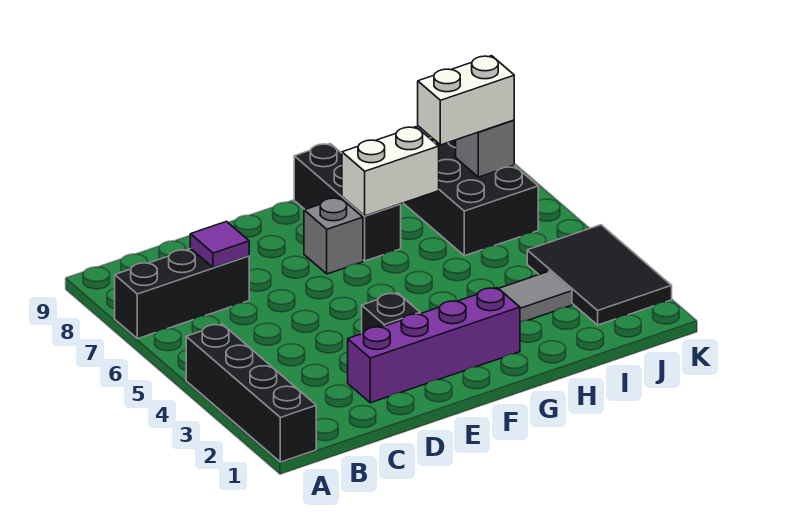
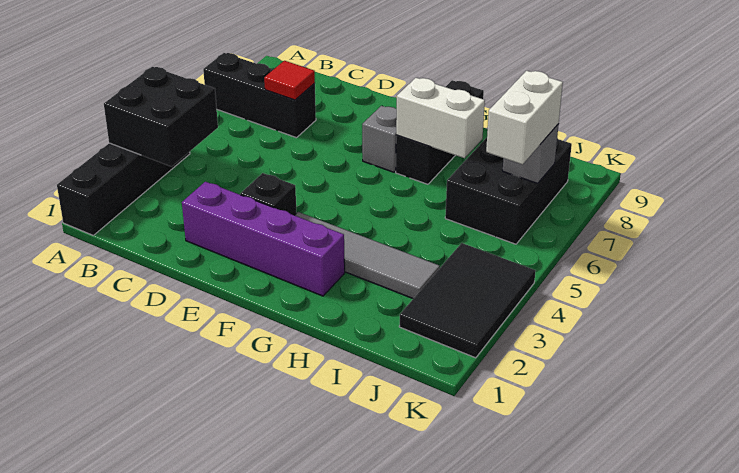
none -> black brick A3:B4 level 2
purple tile C7 level 2 -> red tile C7 level 2
white brick I7:J7 level 3 -> white brick J6:J7 level 3

